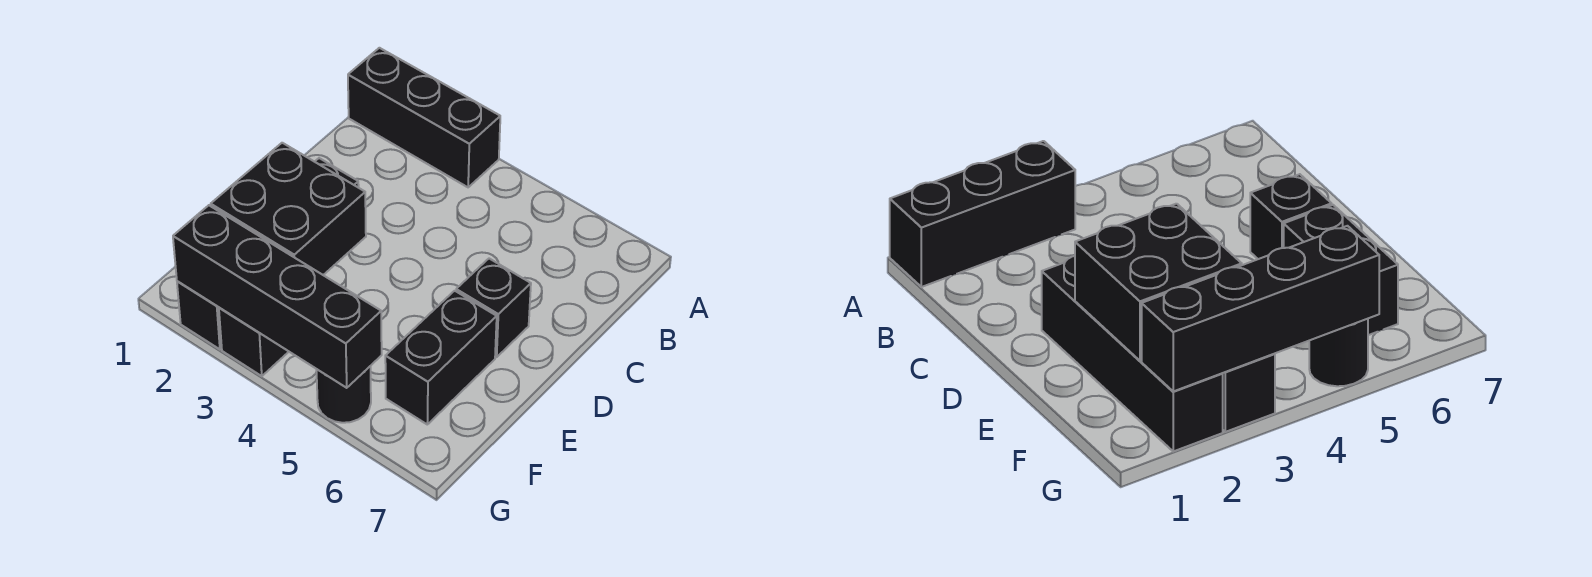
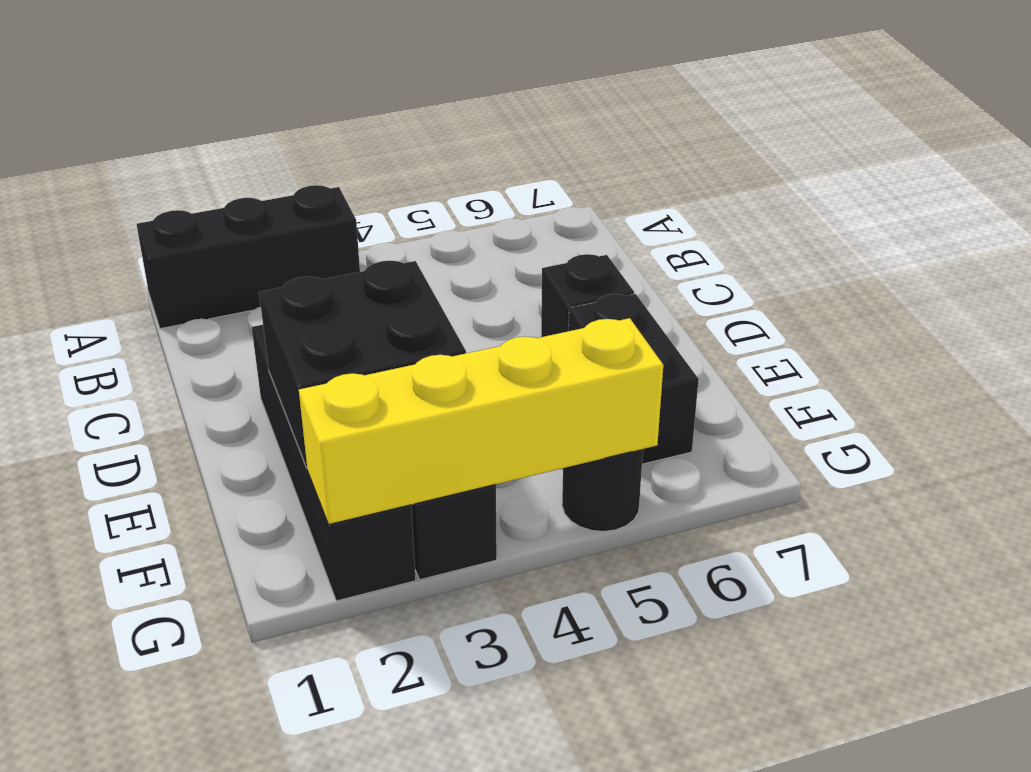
black brick G2:G5 level 2 -> yellow brick G2:G5 level 2

